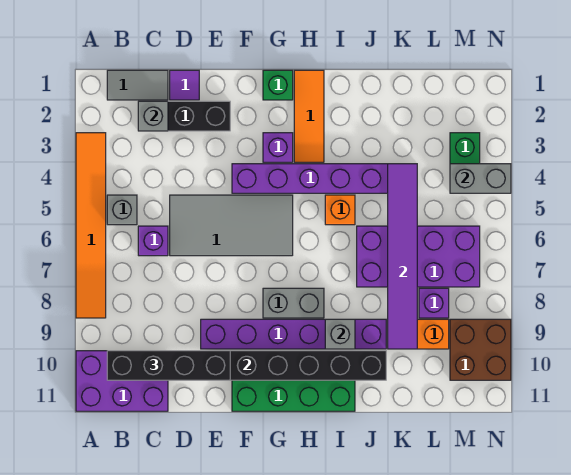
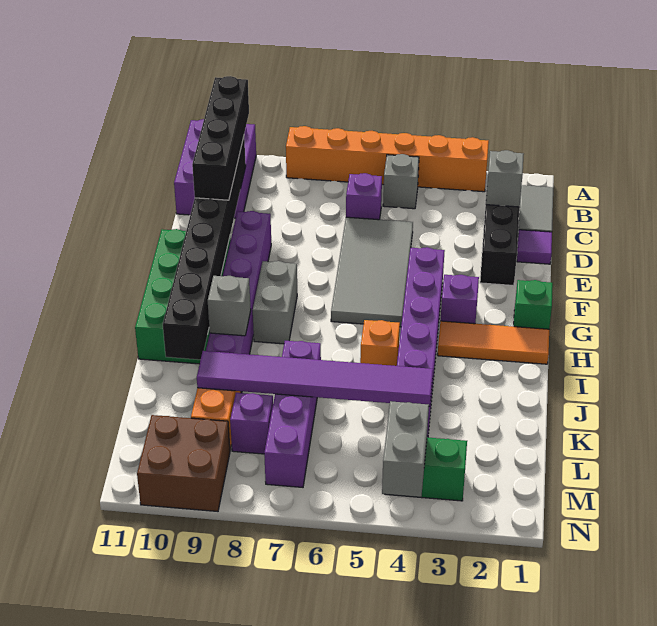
orange tile A3:A8 level 1 -> orange brick A3:A8 level 1
purple brick J6:M7 level 1 -> purple brick J7:M7 level 1

